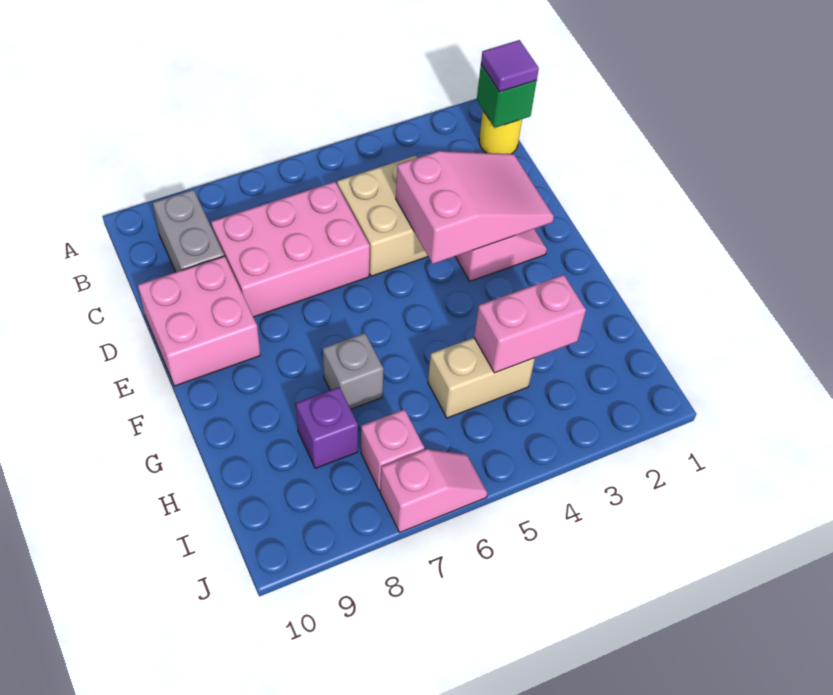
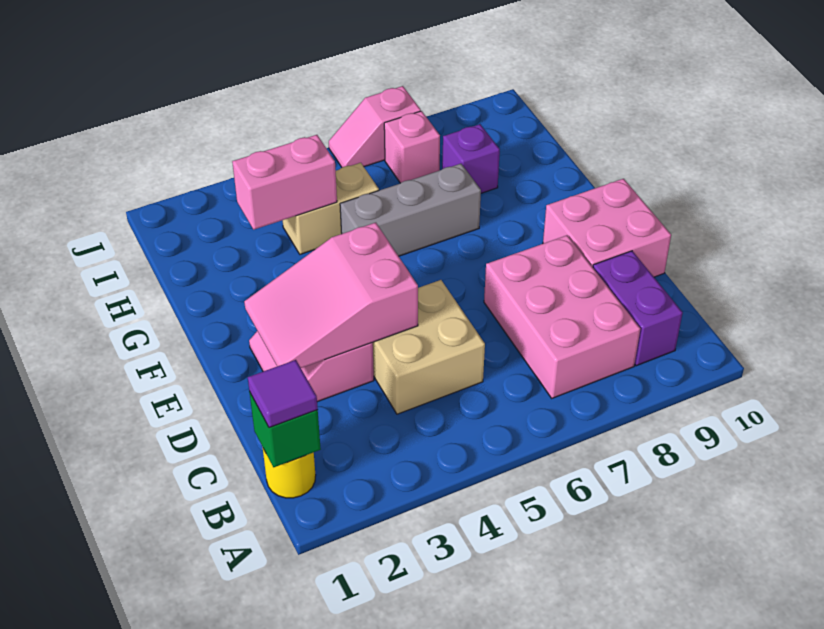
grey brick B9:C9 level 1 -> purple brick B9:C9 level 1
pink brick C6:D8 level 1 -> pink brick B7:D8 level 1
grey brick G7 level 1 -> grey brick G5:G7 level 1

